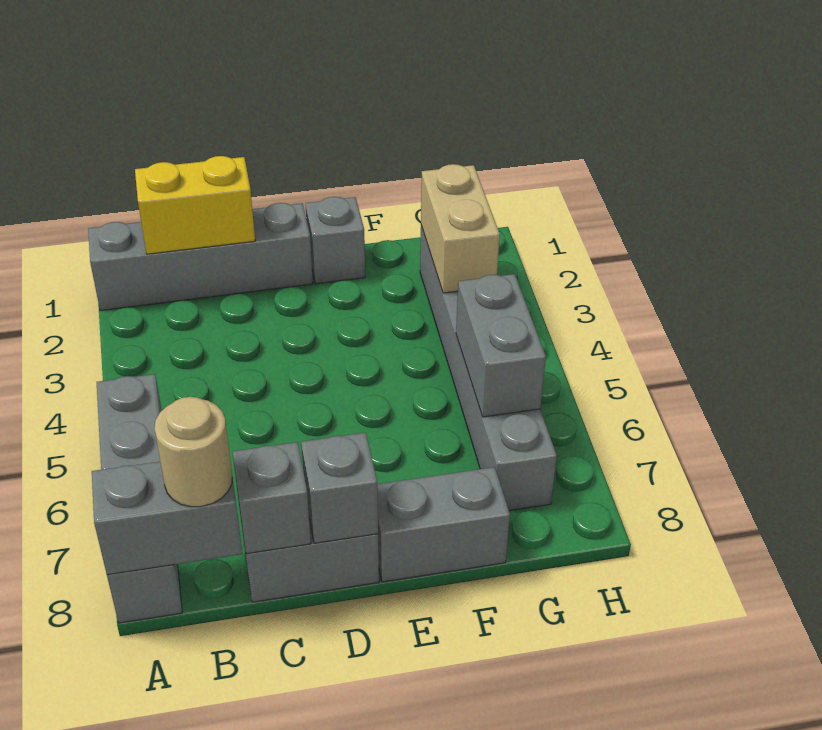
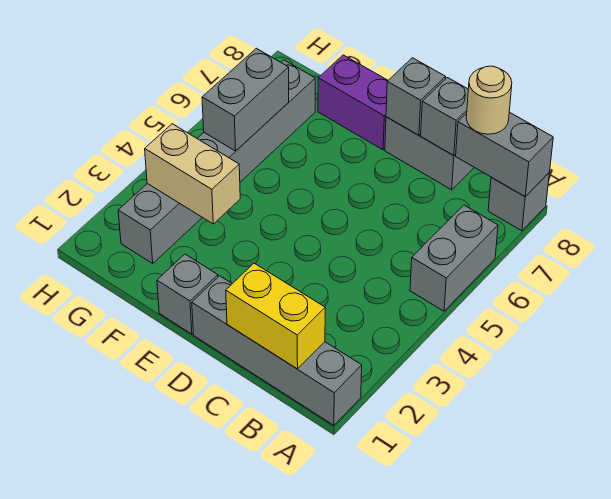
grey brick E8:F8 level 1 -> purple brick E8:F8 level 1
tan brick G2:G3 level 2 -> tan brick F3:G3 level 2

